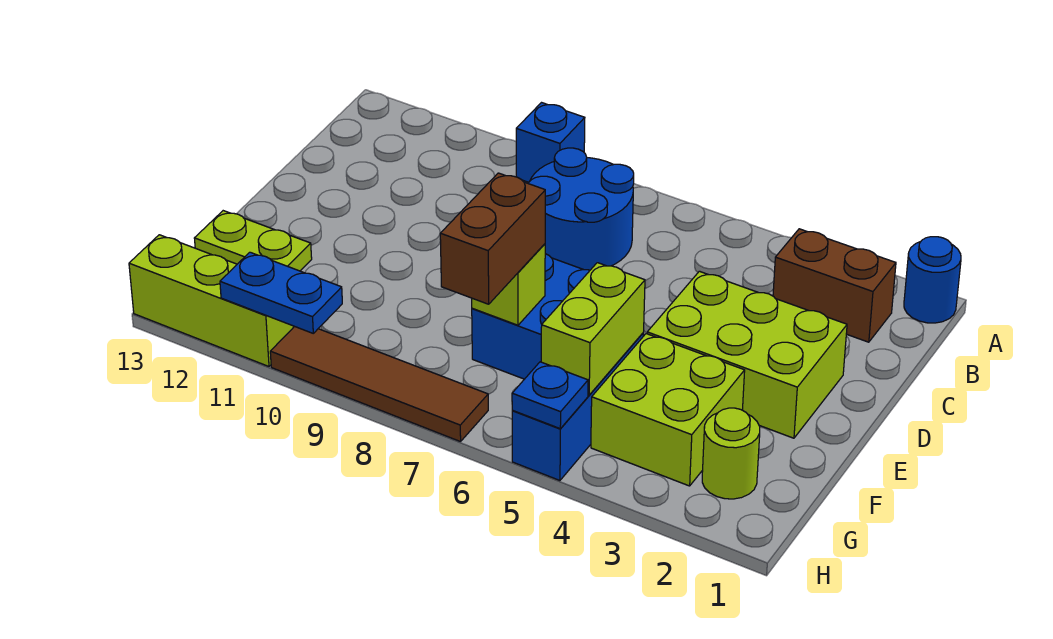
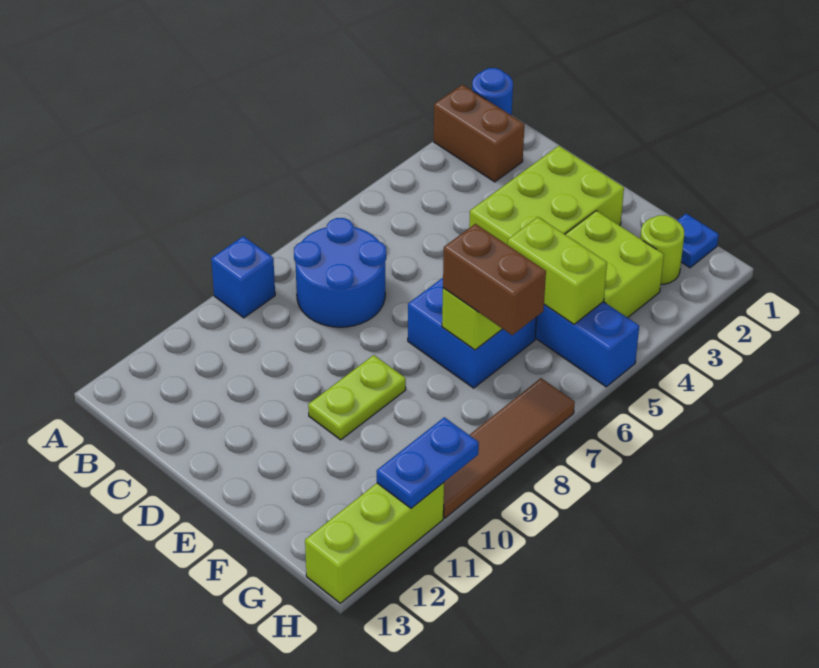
brown brick B2:B3 level 1 -> brown brick A2:B2 level 1
lime plate F12:F13 level 1 -> lime plate E9:E10 level 1
blue plate H5 level 2 -> blue plate G1 level 1

